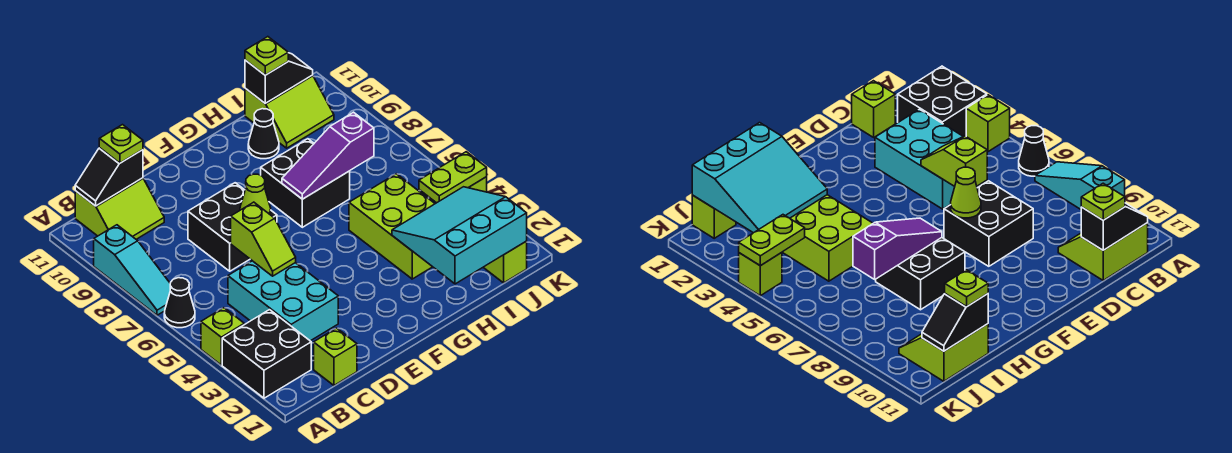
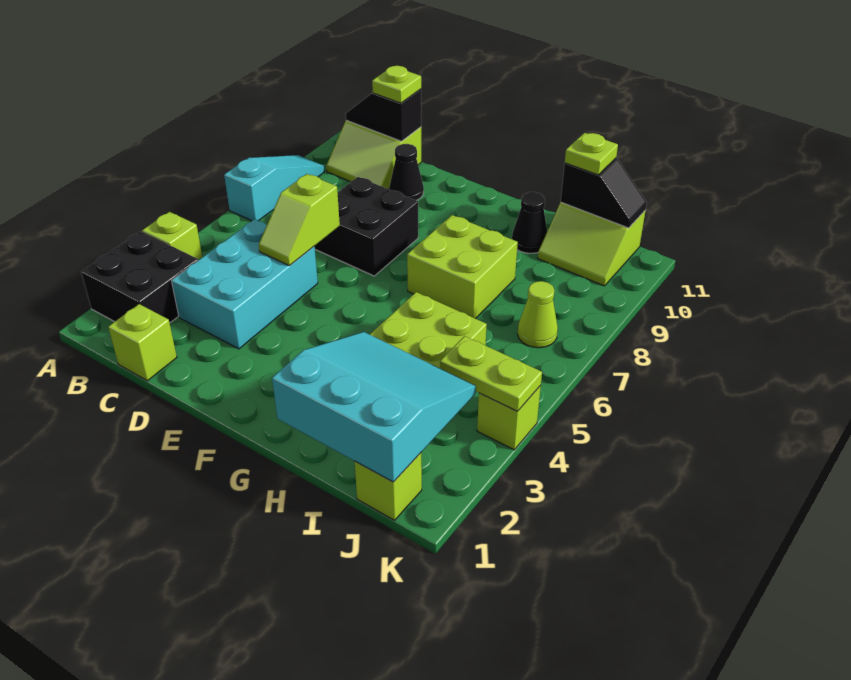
black cone A6 level 1 -> black cone D10 level 1
cyan slope A7:A9 level 1 top 9 -> cyan slope A7:A9 level 1 top 7
lime cone E7 level 2 -> lime cone J7 level 1
black brick G7:H8 level 1 -> lime brick G7:H8 level 1
purple slope G7:I7 level 2 top I -> none

